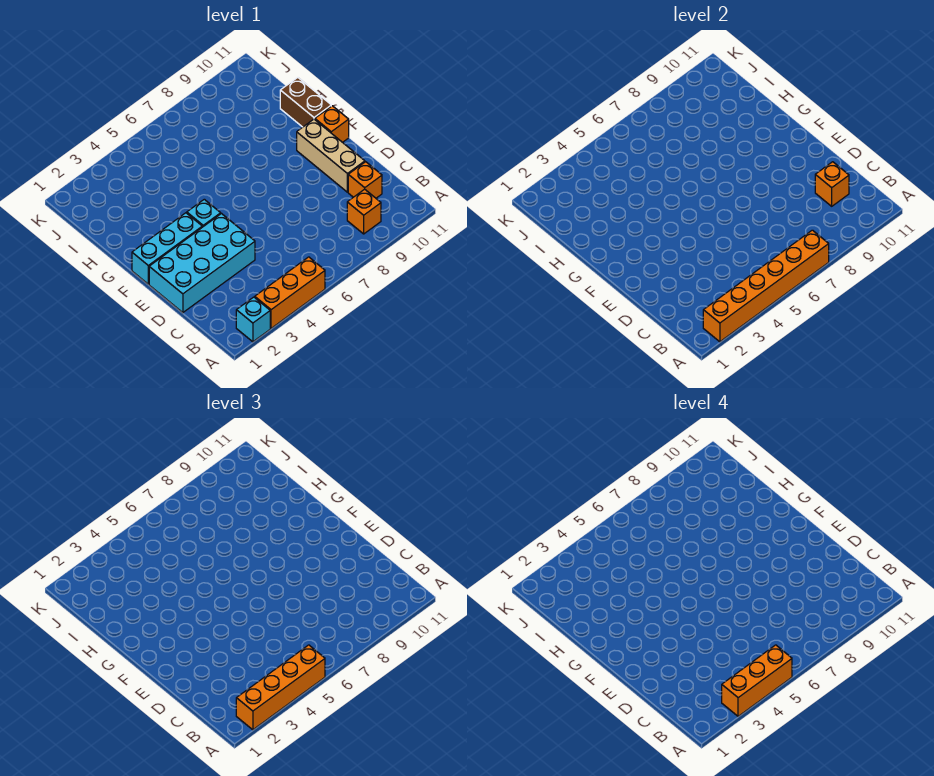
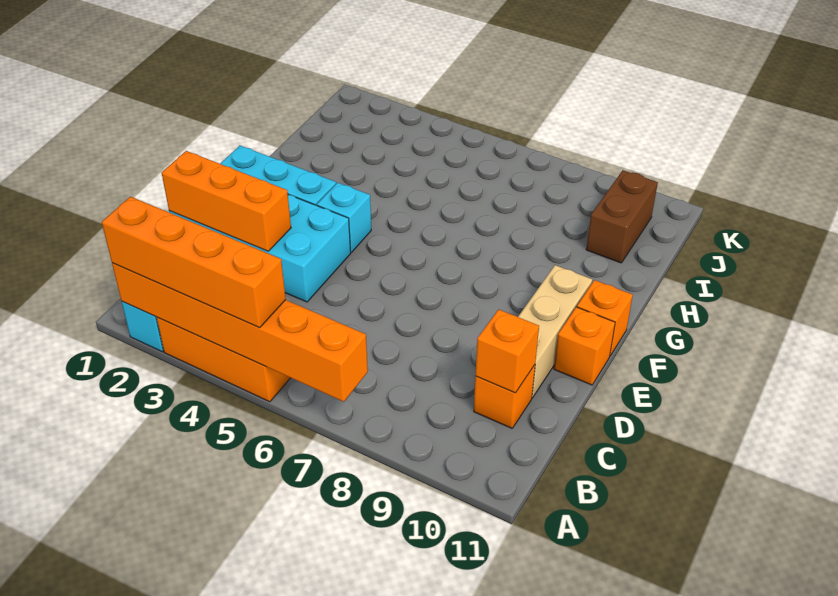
orange brick A3:A5 level 4 -> orange brick D1:D3 level 2
orange brick B9 level 1 -> orange brick E11 level 1
brown brick G11:H11 level 1 -> brown brick I10:J10 level 1

